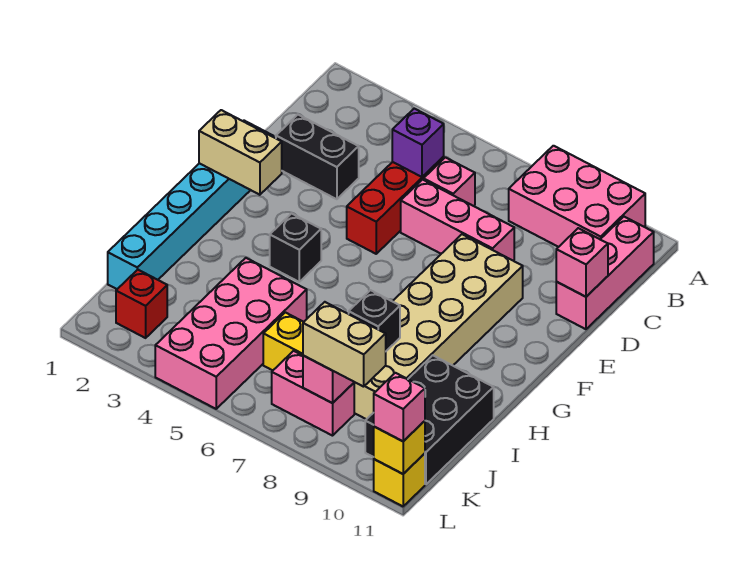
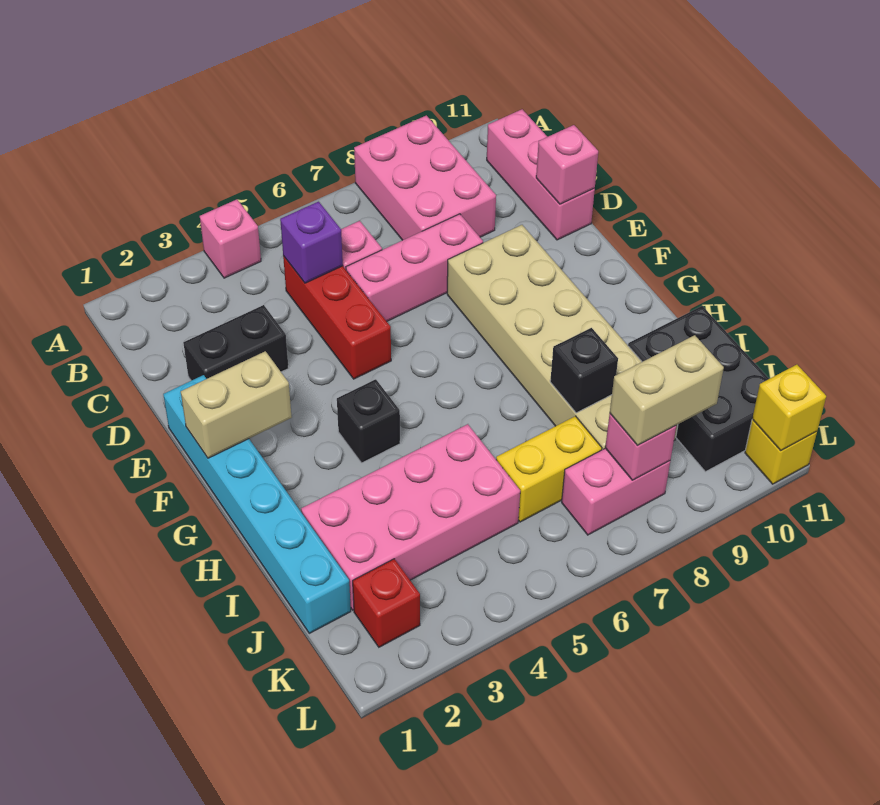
pink brick A8:B10 level 1 -> pink brick A8:C9 level 1
pink brick I4:L5 level 1 -> pink brick I2:J5 level 1
pink brick L11 level 3 -> pink brick A4 level 1

